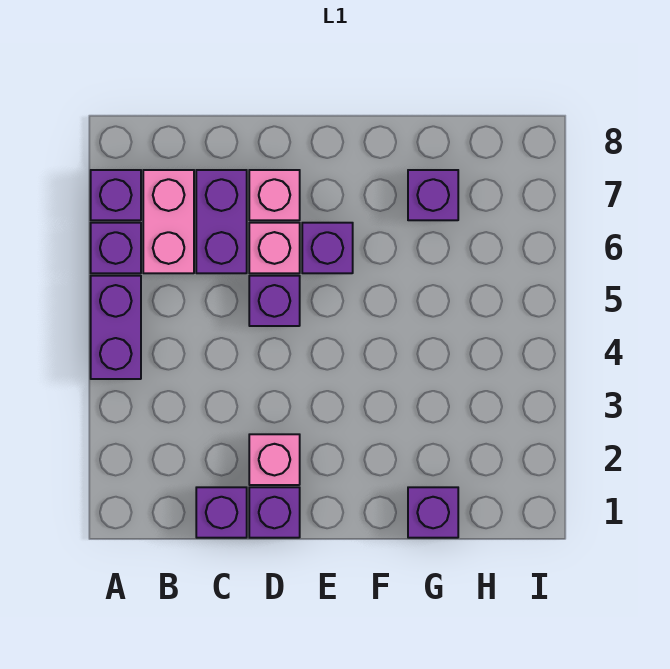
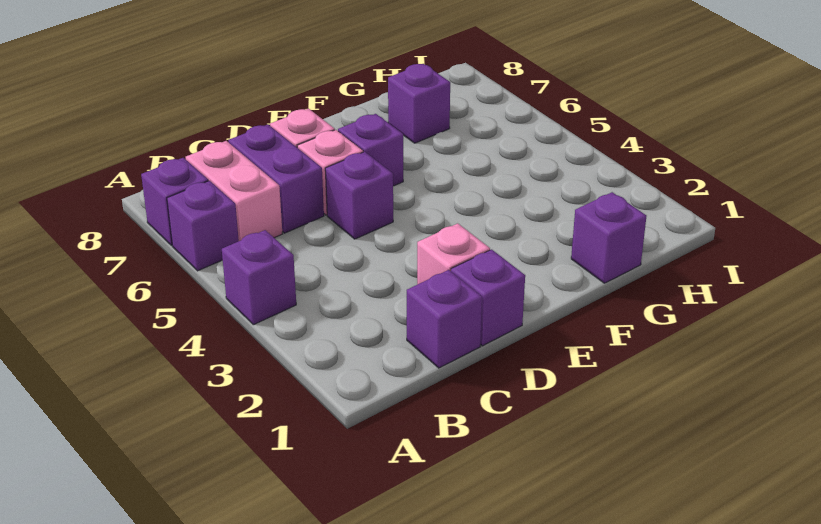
purple brick A4:A5 level 1 -> purple brick A4 level 1

